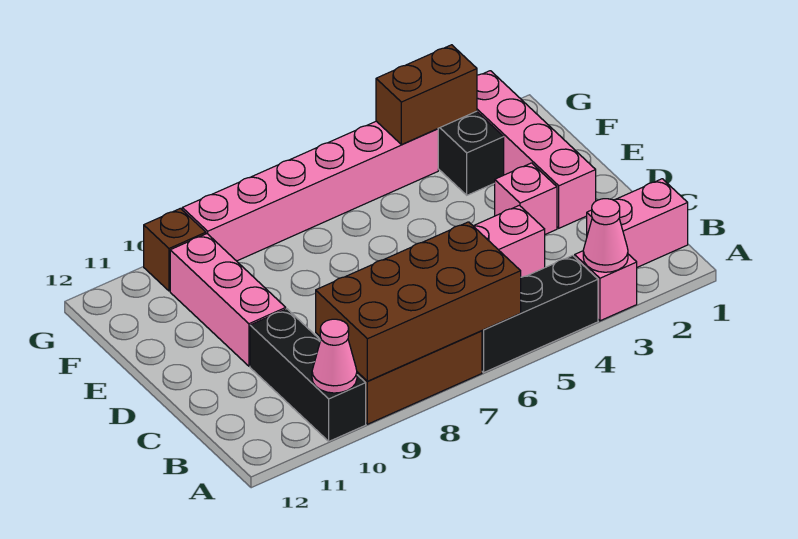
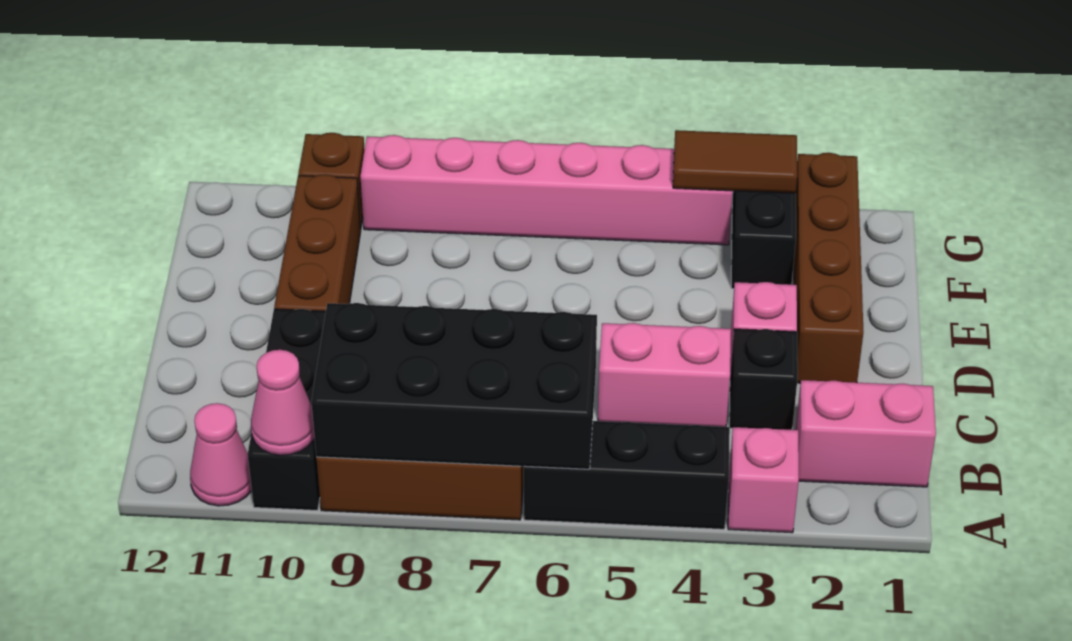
pink cone A3 level 2 -> pink cone A11 level 1
brown brick A6:B9 level 2 -> black brick A6:B9 level 2
none -> black brick C3 level 1
pink brick D2:G2 level 1 -> brown brick D2:G2 level 1
pink brick D10:F10 level 1 -> brown brick D10:F10 level 1
brown brick G3:G4 level 2 -> brown tile G3:G4 level 2

